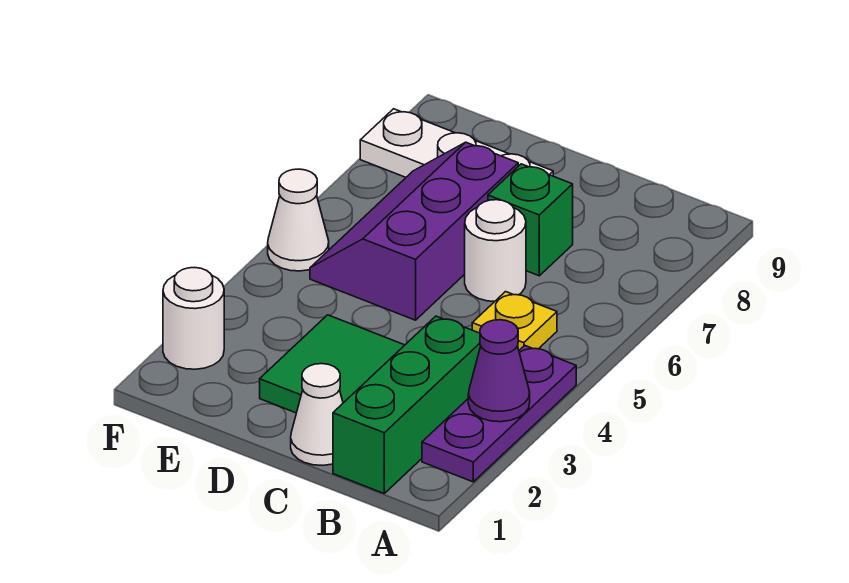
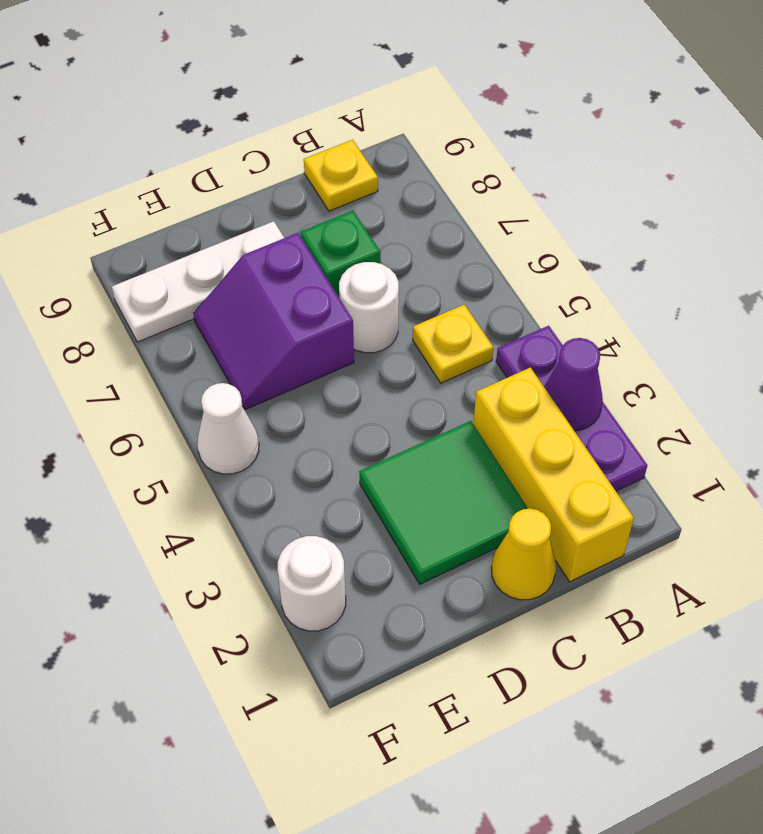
green brick B1:B3 level 1 -> yellow brick B1:B3 level 1
none -> yellow plate B9 level 1
white cone C1 level 1 -> yellow cone C1 level 1
purple slope D5:E7 level 1 top D -> purple slope D6:E7 level 1 top D

